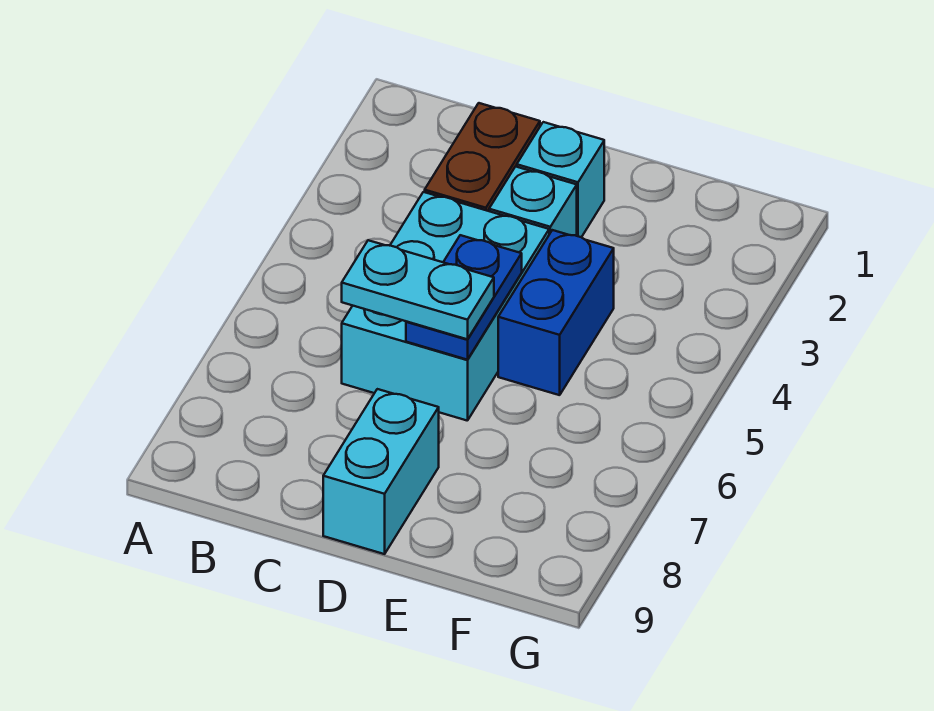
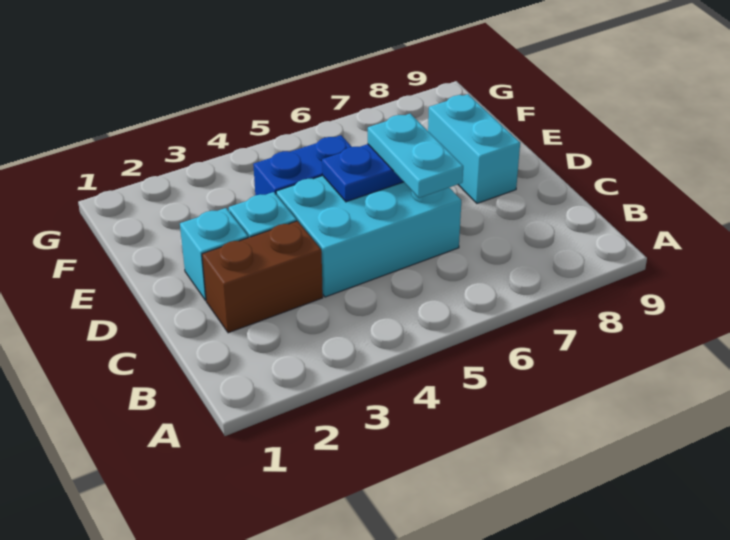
cyan brick D8:D9 level 1 -> cyan brick D8:E8 level 1

